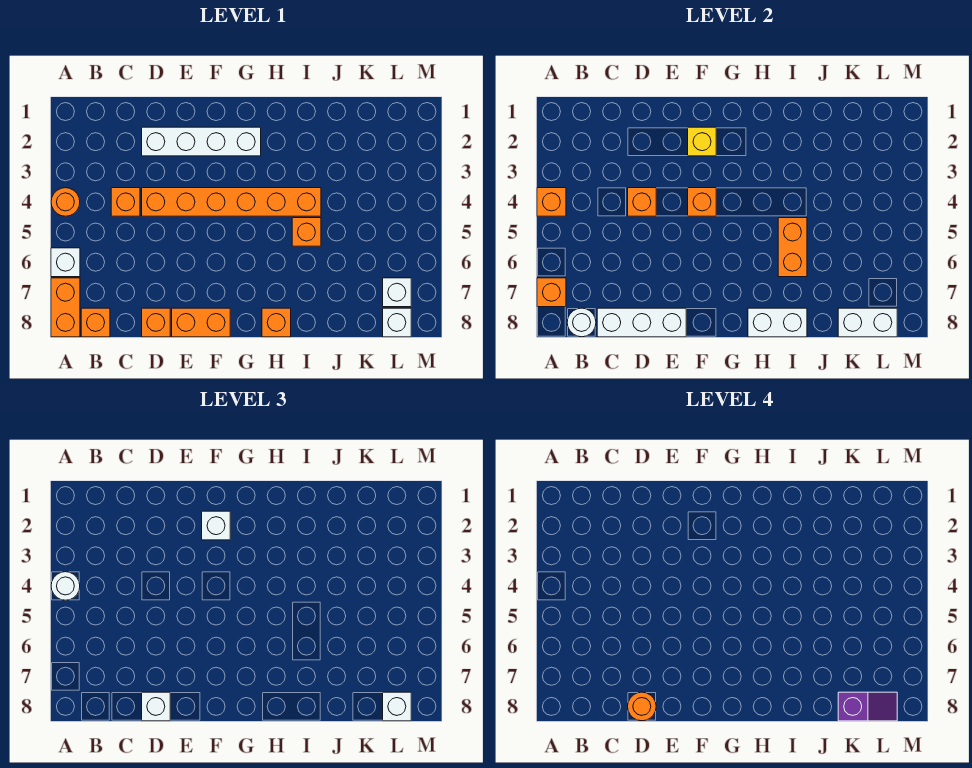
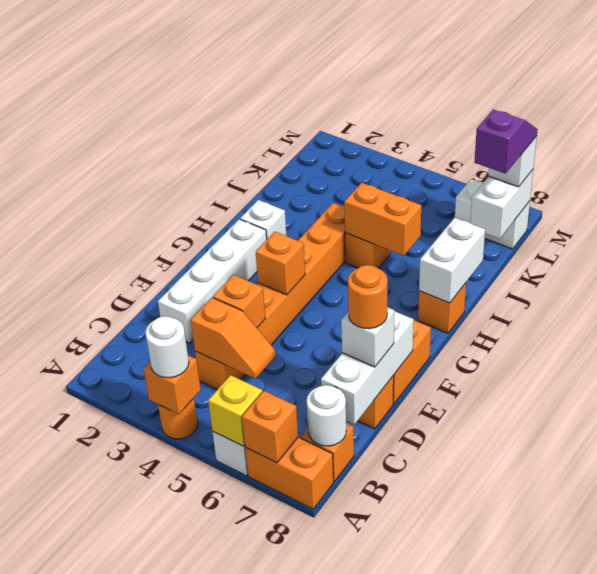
none -> orange slope C4:C5 level 2 top 4
yellow brick F2 level 2 -> yellow brick A6 level 2
white brick F2 level 3 -> white brick H2 level 1

